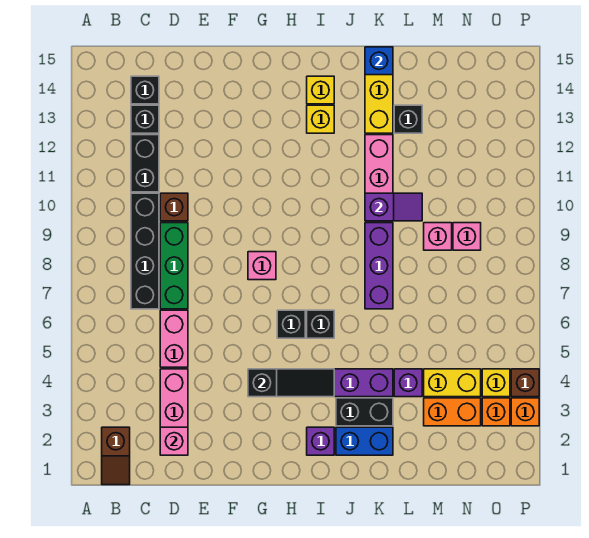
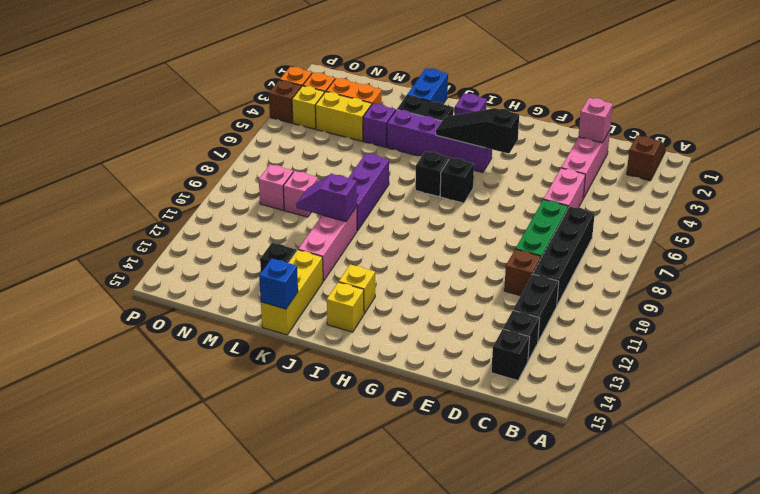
pink brick G8 level 1 -> none
blue brick J2:K2 level 1 -> blue brick K1:K2 level 1

